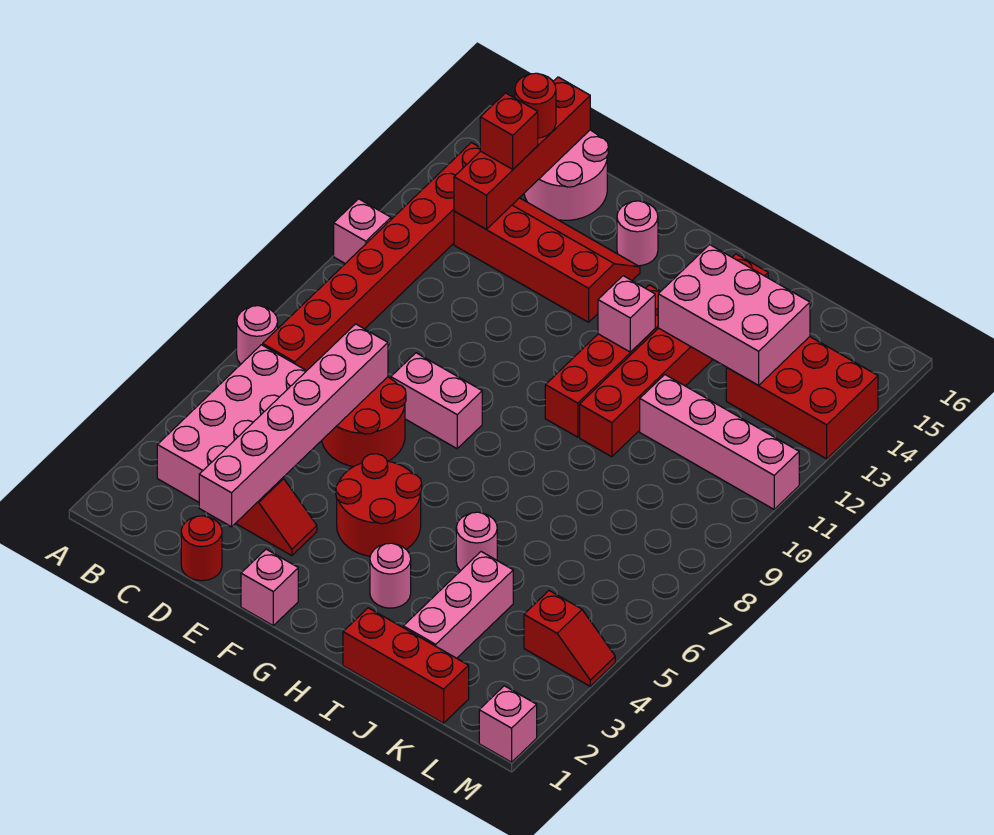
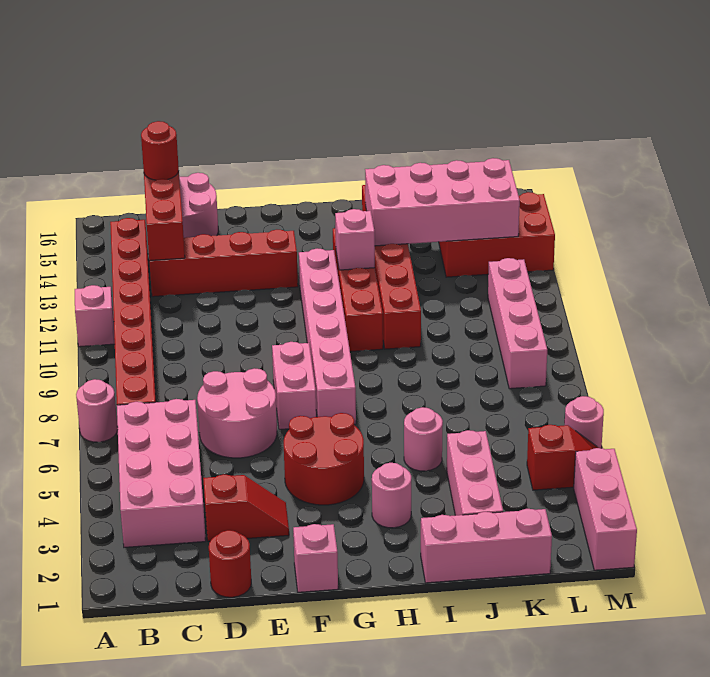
red brick C14 level 3 -> none
pink brick D2:D7 level 2 -> pink brick G7:G12 level 1
red round brick D6:E7 level 1 -> pink round brick D6:E7 level 1
pink brick E8:F8 level 1 -> pink brick F7:F8 level 1
pink round brick F15 level 1 -> pink round brick M5 level 1
red brick I1:K1 level 1 -> pink brick I1:K1 level 1
pink brick I13:K14 level 2 -> pink brick I13:L14 level 2
pink brick J11:M11 level 1 -> pink brick L8:L11 level 1
pink brick M1 level 1 -> pink brick M1:M3 level 1

